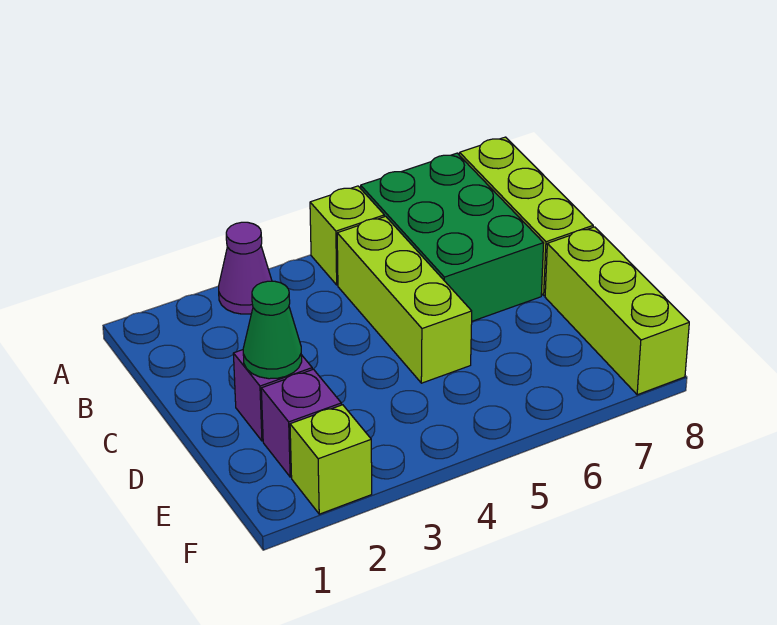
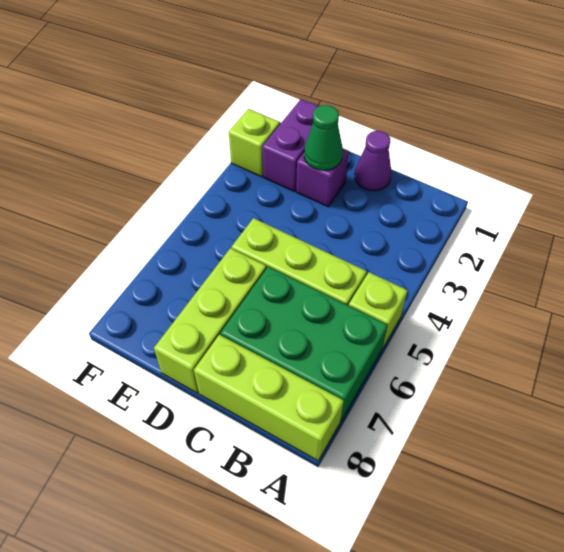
purple cone A3 level 1 -> purple cone C1 level 1
lime brick D8:F8 level 1 -> lime brick D6:D8 level 1
purple brick E2 level 1 -> purple brick E1:E2 level 1

